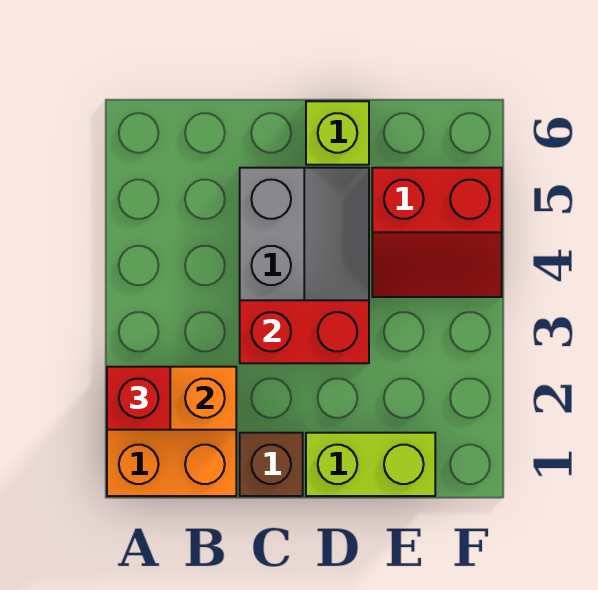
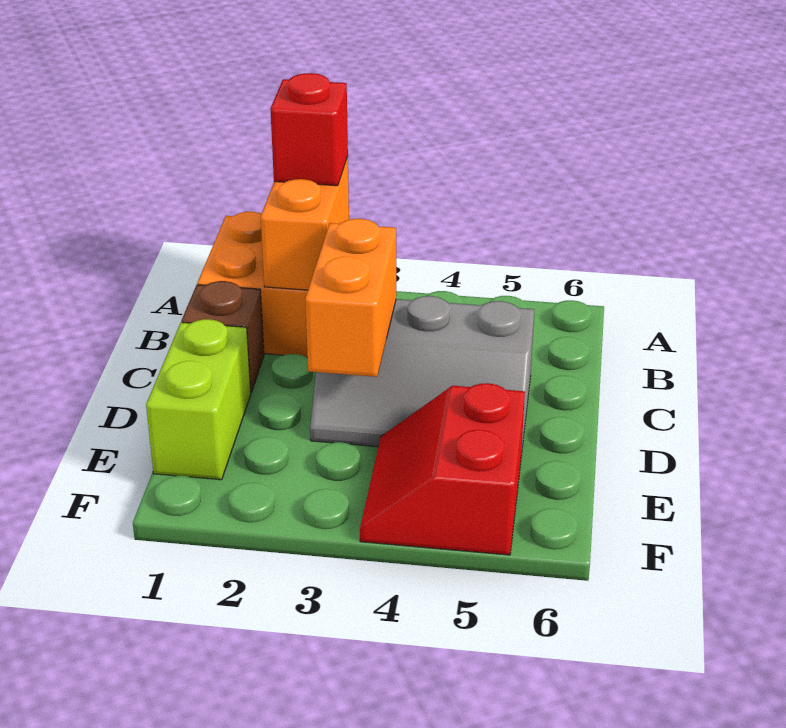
red brick C3:D3 level 2 -> orange brick C3:D3 level 2
lime brick D6 level 1 -> none

